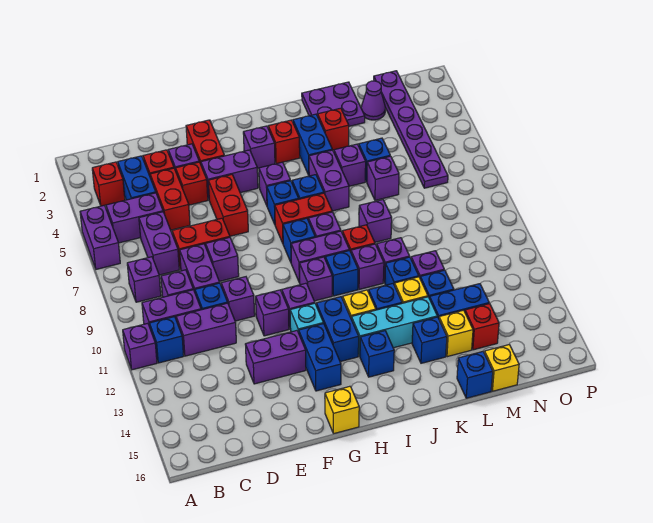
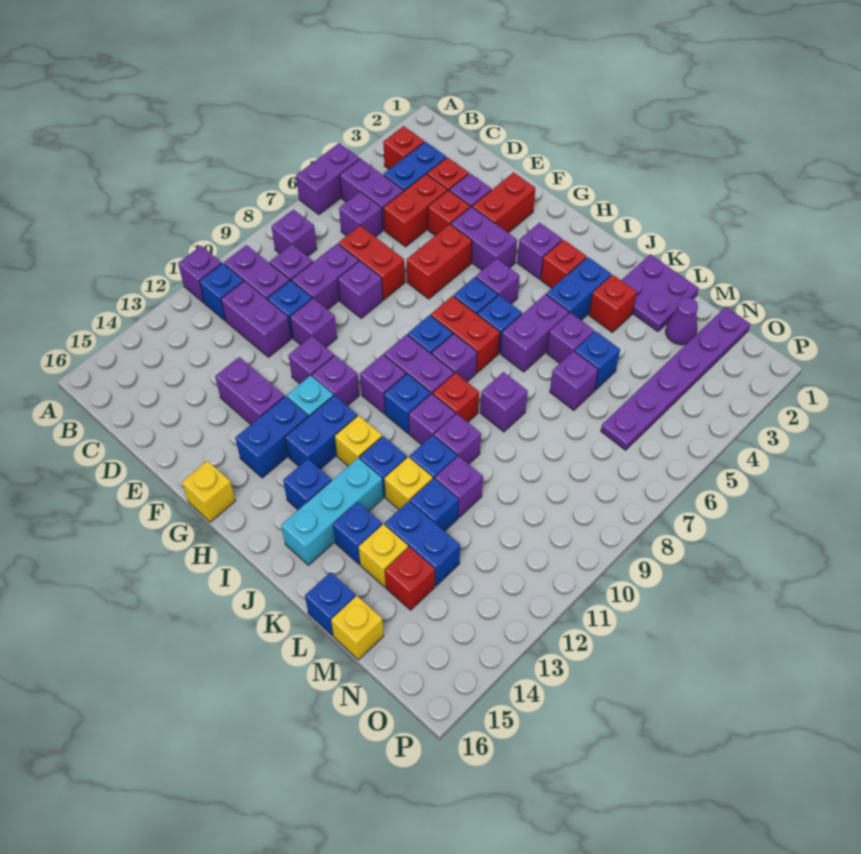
purple brick C6:C7 level 1 -> purple brick C6 level 1
cyan brick I13:K13 level 1 -> cyan brick J13:J15 level 1

